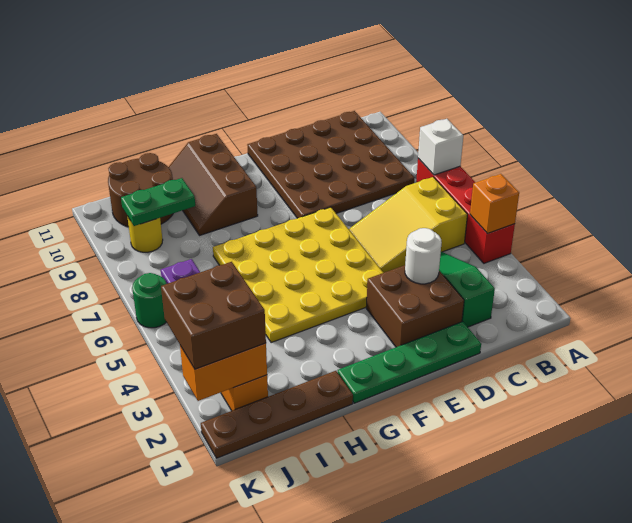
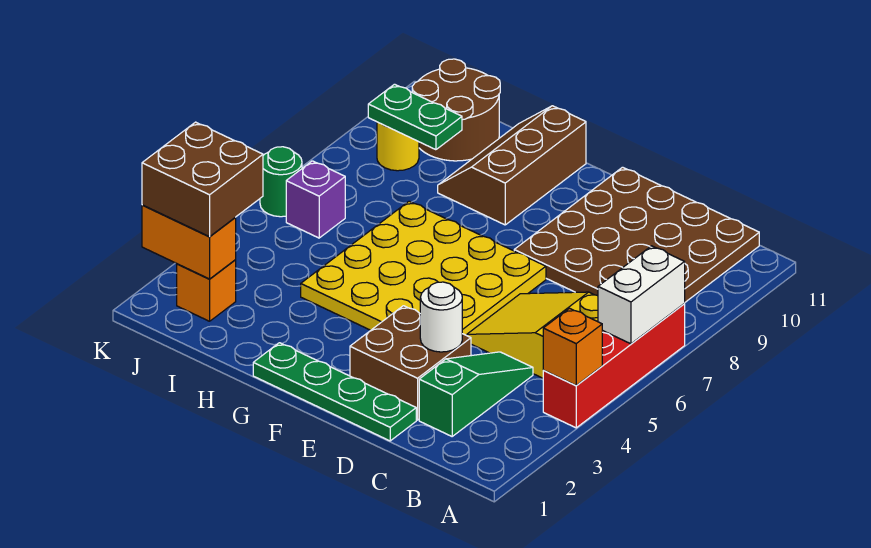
white brick A7 level 2 -> white brick A6:A7 level 2
brown plate H1:K1 level 1 -> none

